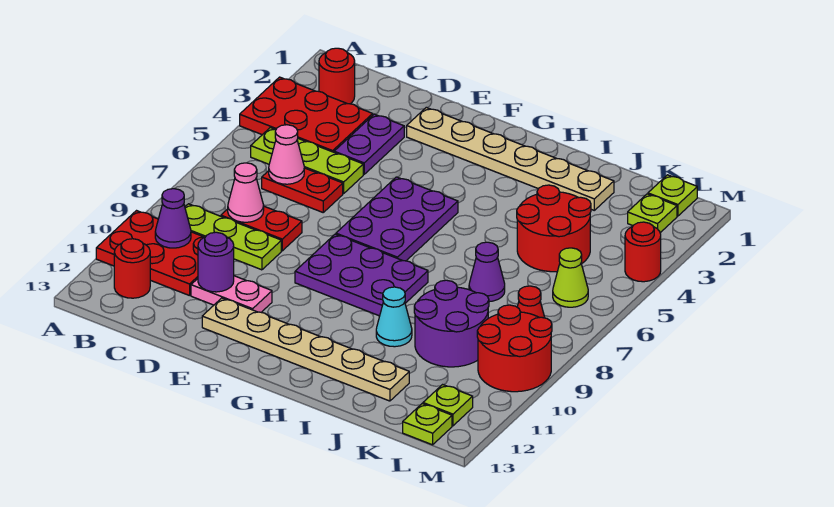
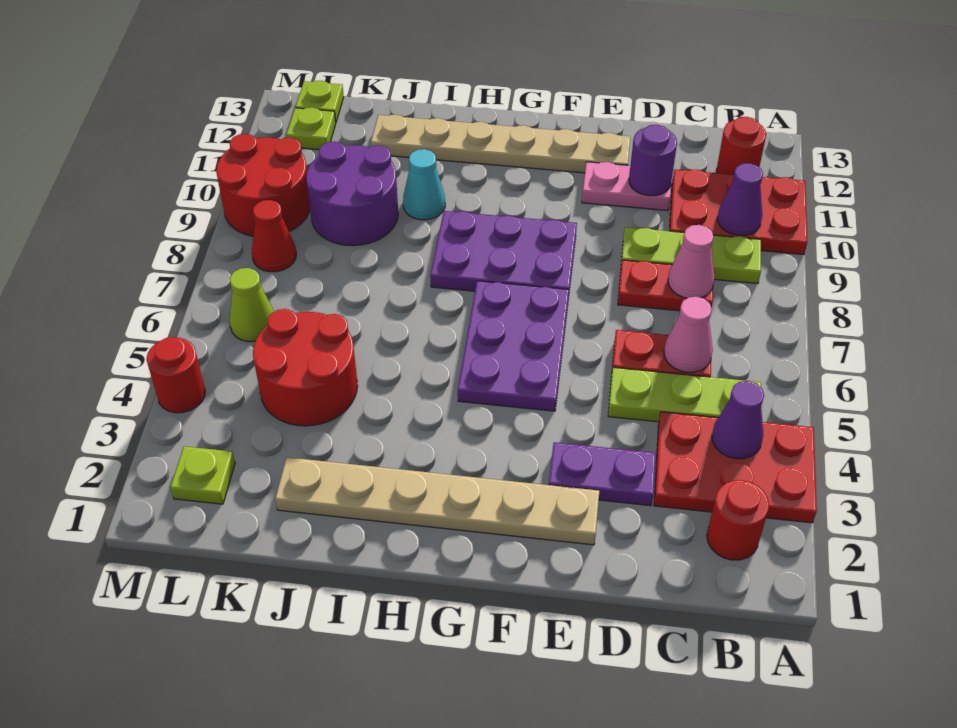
purple plate D3:D4 level 1 -> purple plate D3:E3 level 1
purple cone J7 level 1 -> purple cone B4 level 2
lime plate L1 level 1 -> none

